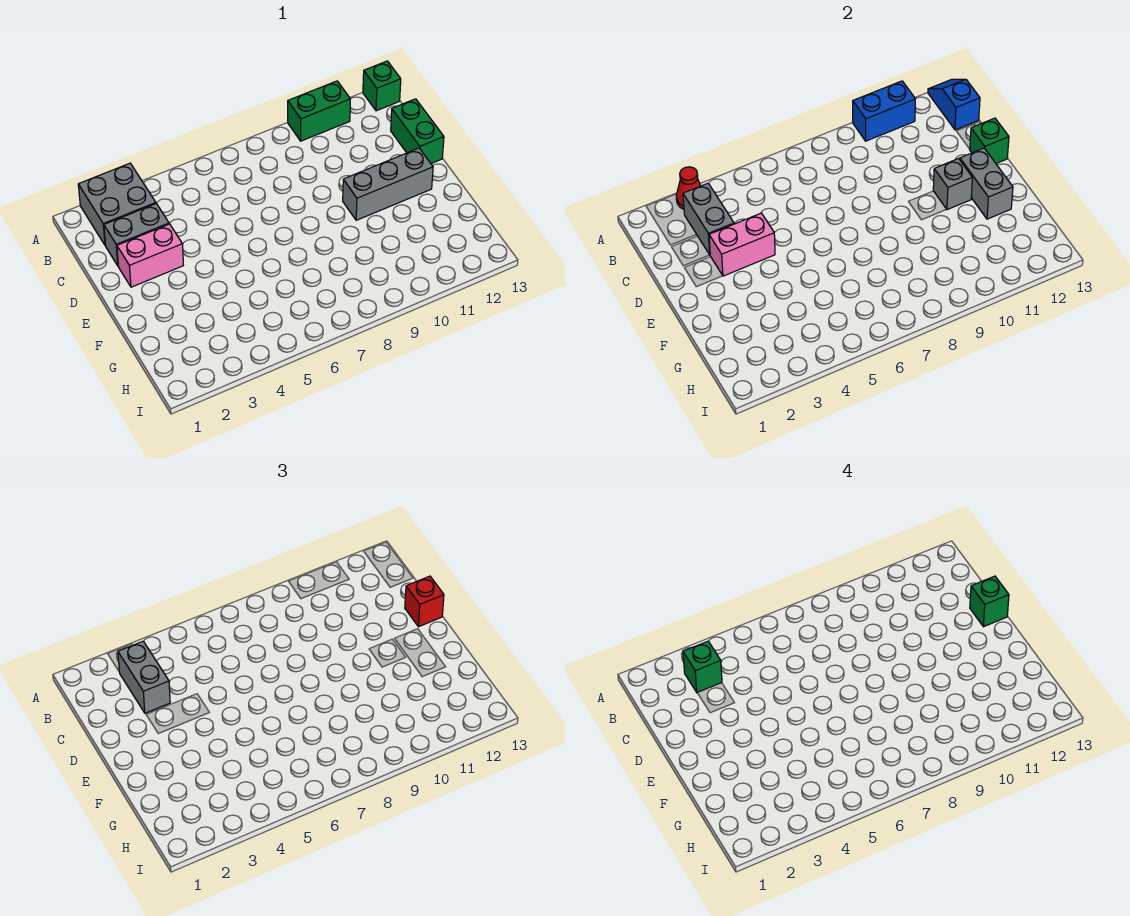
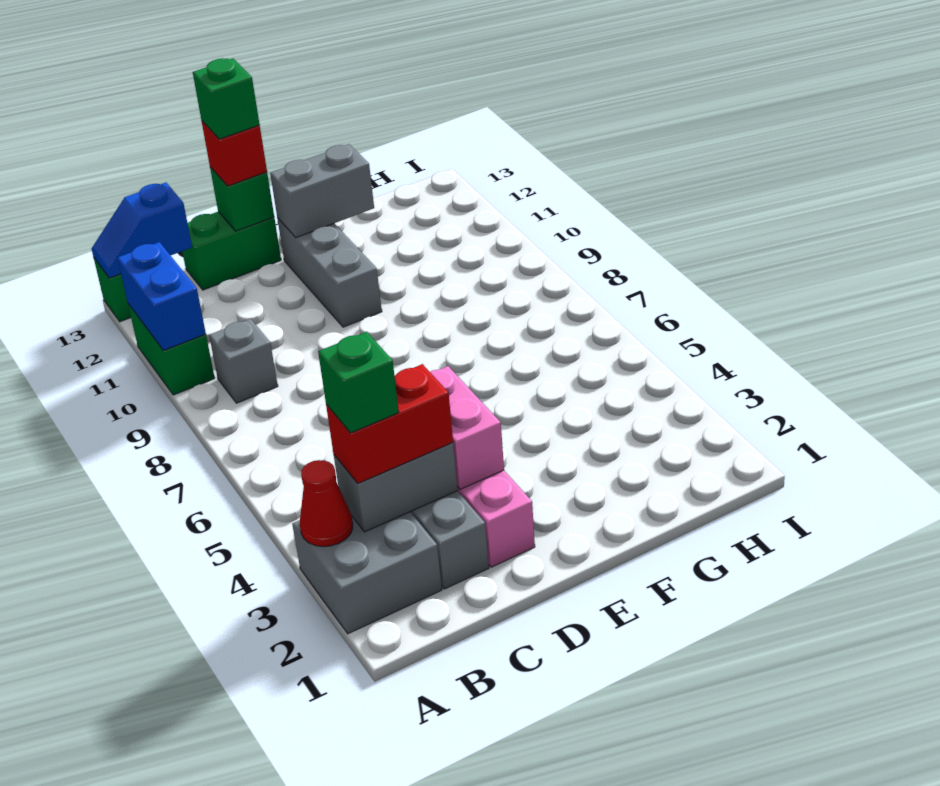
grey brick B3:C3 level 3 -> red brick B3:C3 level 3
grey brick E11 level 2 -> grey brick B9 level 1

